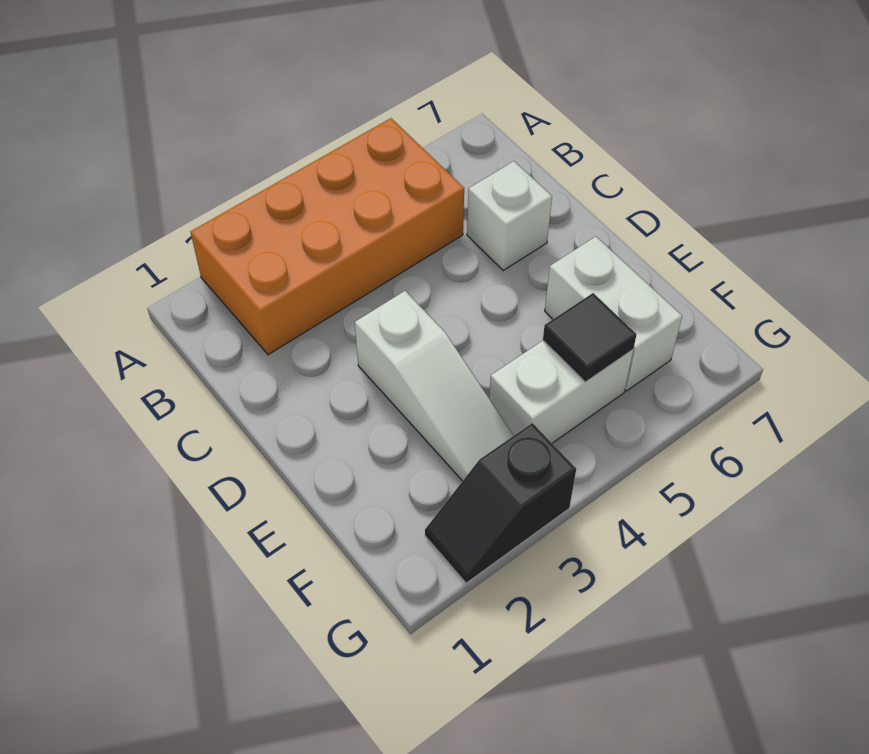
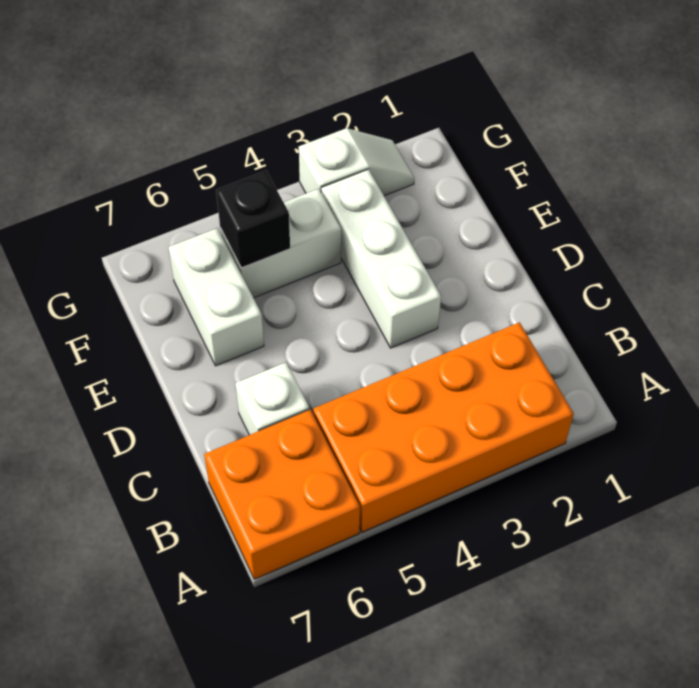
none -> orange brick A6:B7 level 1
white slope D3:F3 level 1 top D -> white brick D3:F3 level 1
black tile F5 level 2 -> black brick F5 level 2
black slope G2:G3 level 1 top 3 -> white slope G2:G3 level 1 top 3

